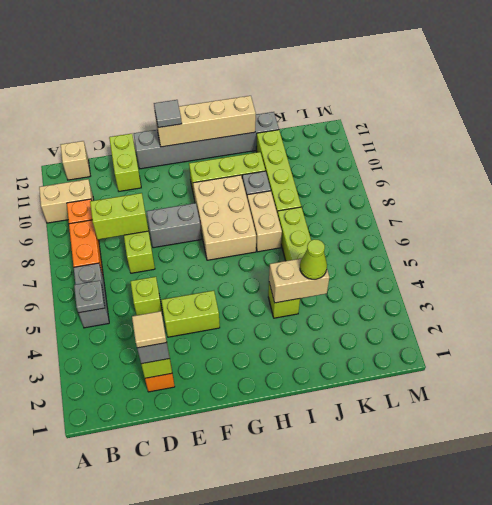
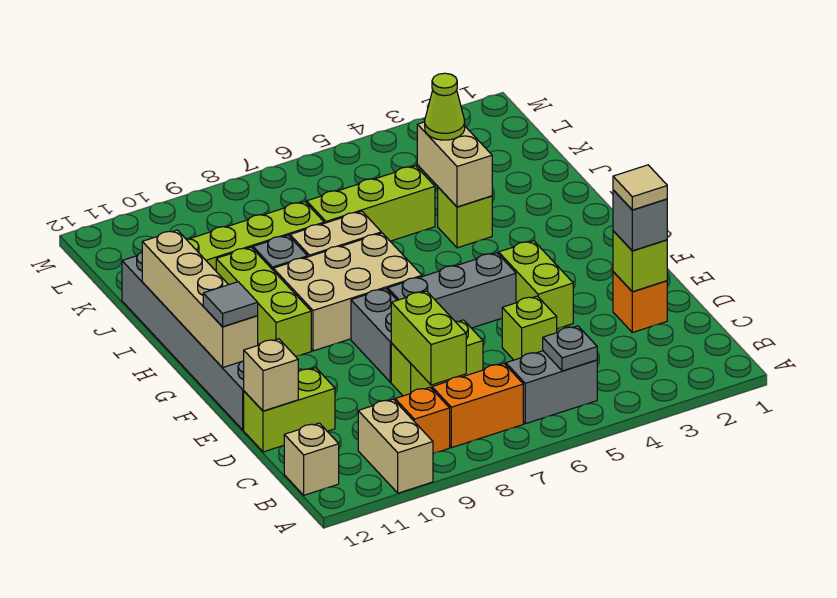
none -> tan brick D12 level 2
none -> grey brick F5:F7 level 1

